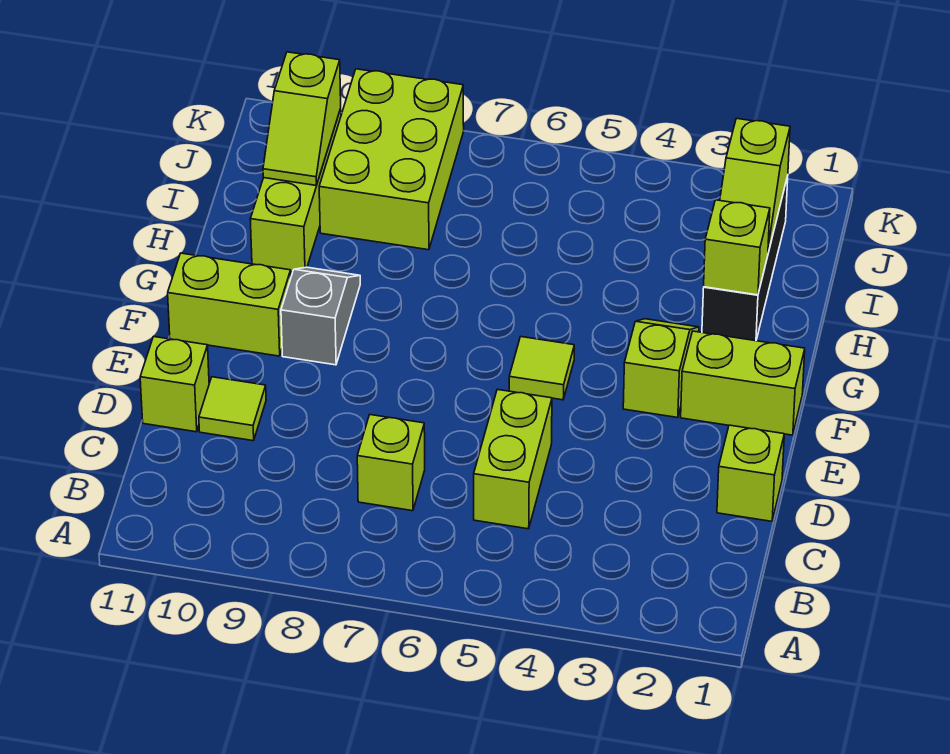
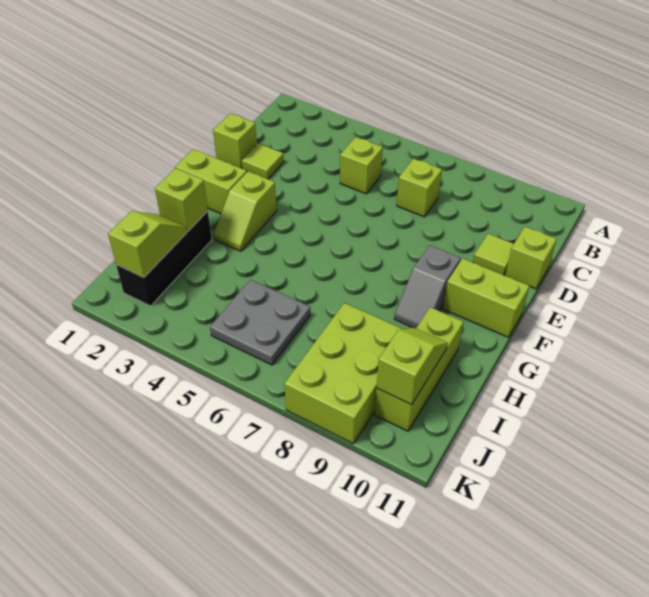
lime brick C5:D5 level 1 -> lime brick C5 level 1
lime tile F5 level 1 -> lime tile D2 level 1
none -> grey plate I5:J6 level 1

